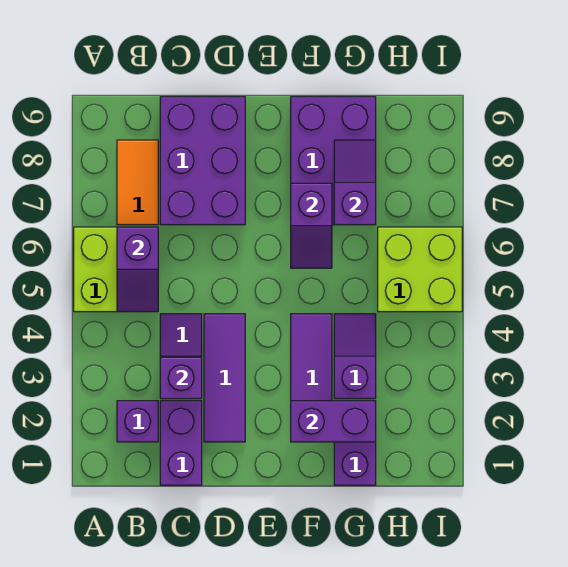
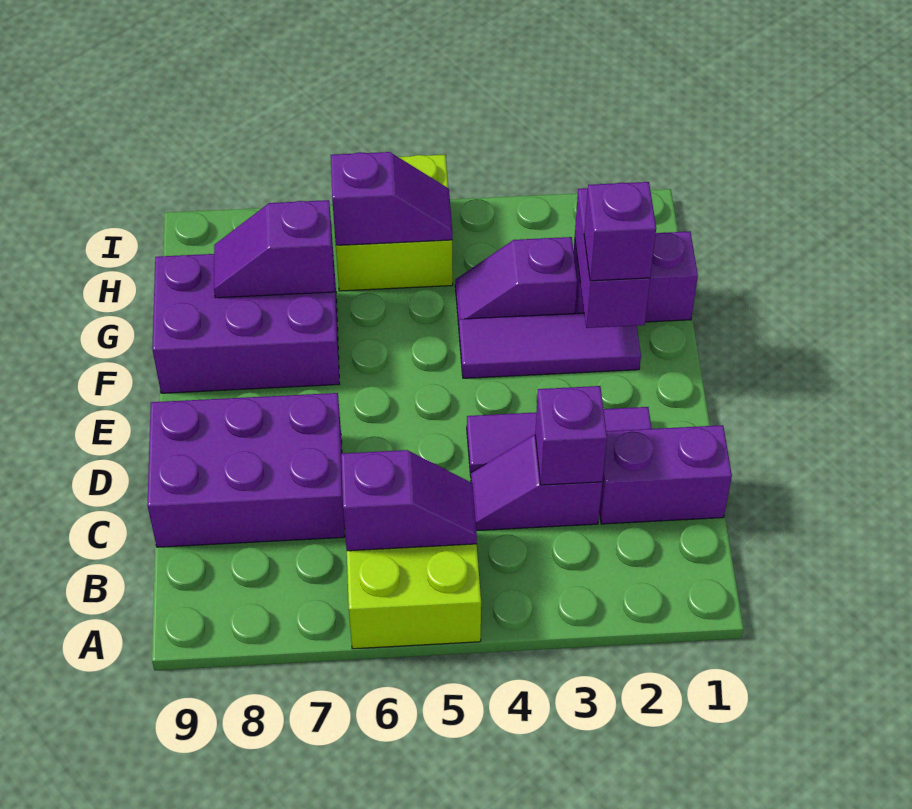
purple brick B2 level 1 -> purple brick F2 level 3
orange tile B7:B8 level 1 -> none
purple slope F6:F7 level 2 top 7 -> purple slope H5:H6 level 2 top 6

